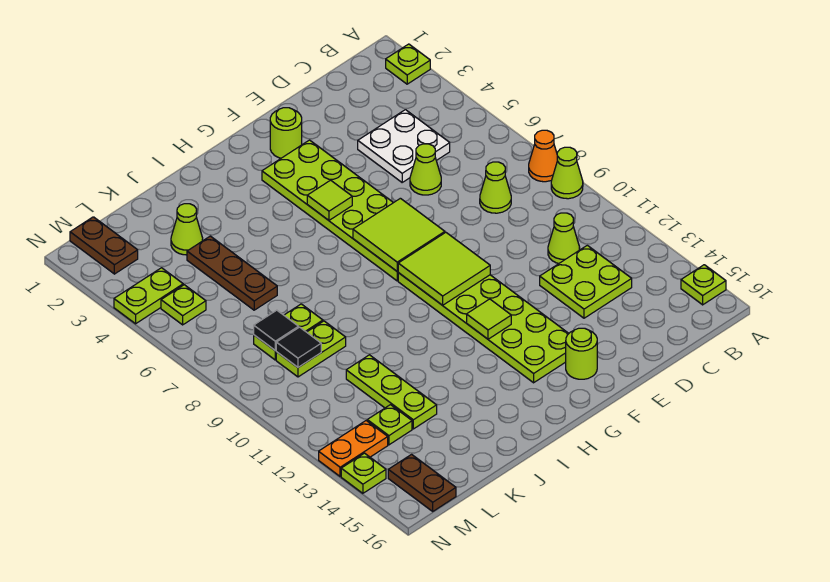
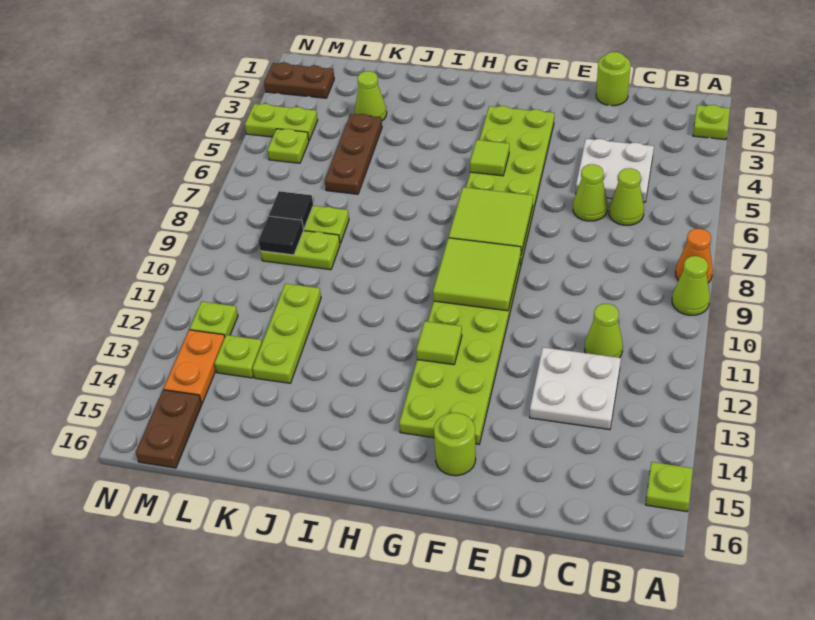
lime cone C8 level 1 -> lime cone C6 level 1
lime plate C12:D13 level 1 -> white plate C12:D13 level 1
lime round brick F2 level 1 -> lime round brick D1 level 1
brown plate M1:M2 level 1 -> brown plate M2:N2 level 1
orange plate M13:N13 level 1 -> orange plate M13:M14 level 1
lime plate N14 level 1 -> lime plate M12 level 1

